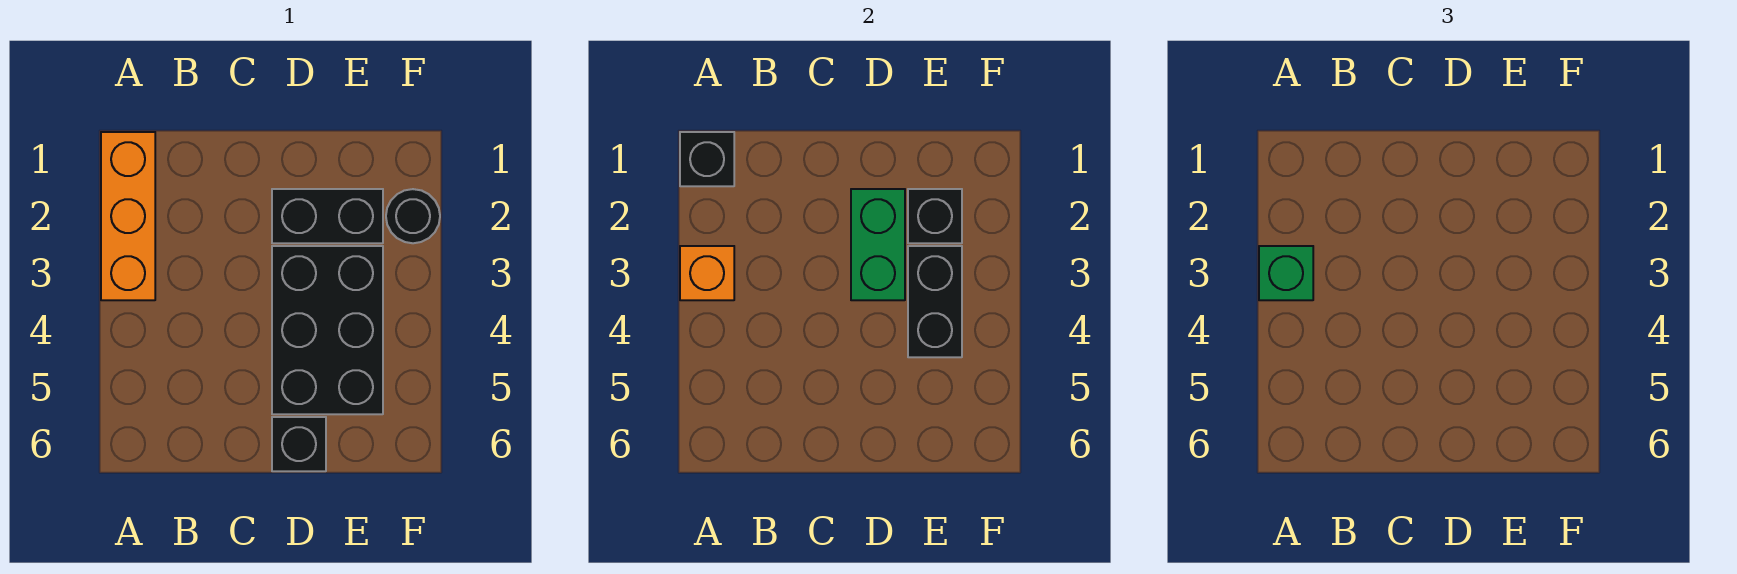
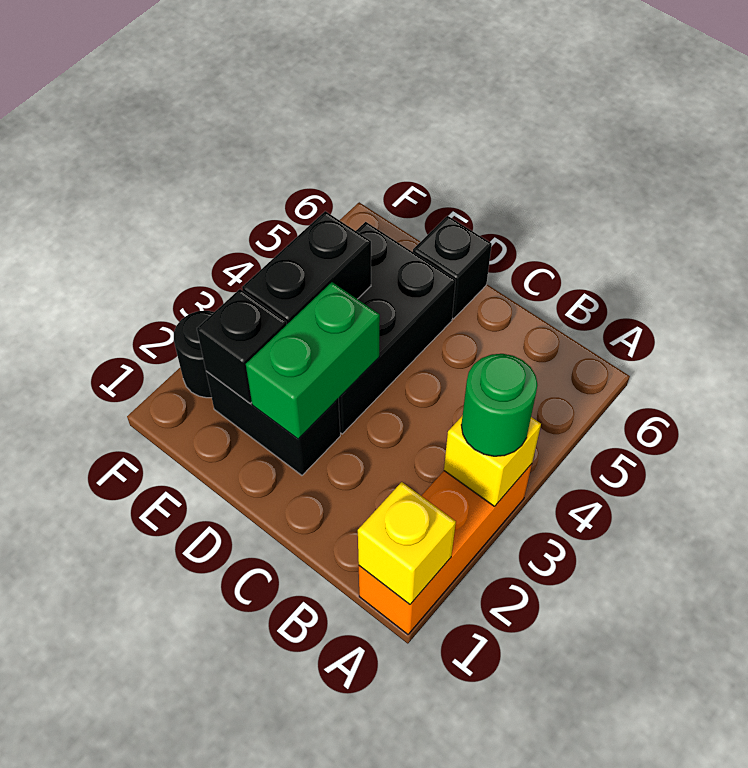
black brick A1 level 2 -> yellow brick A1 level 2
orange brick A3 level 2 -> yellow brick A3 level 2
green brick A3 level 3 -> green round brick A3 level 3

